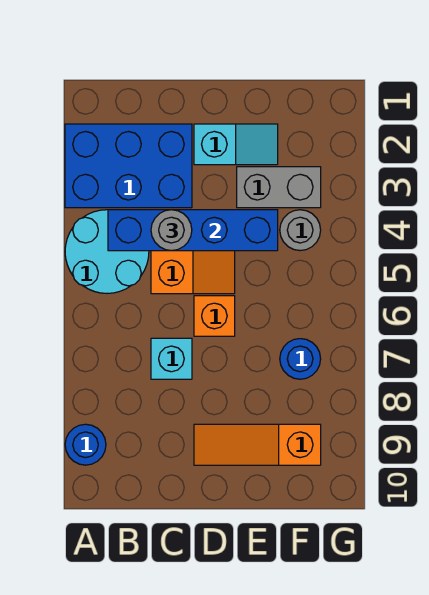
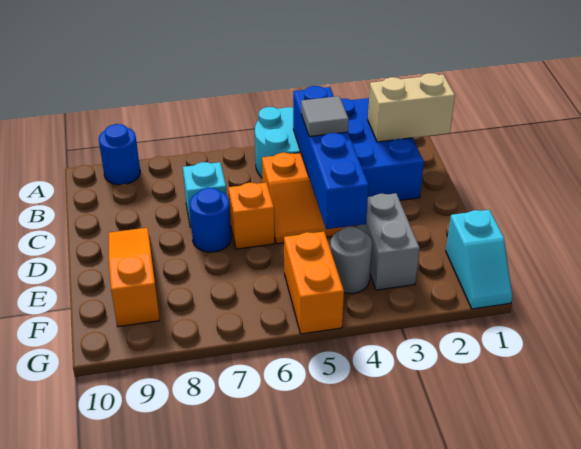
none -> tan brick B1:B2 level 2
grey round brick C4 level 3 -> grey tile C4 level 3
cyan slope D2:E2 level 1 top D -> cyan slope F1:G1 level 1 top F
none -> orange brick F5:G5 level 1
blue round brick F7 level 1 -> blue round brick D7 level 1

